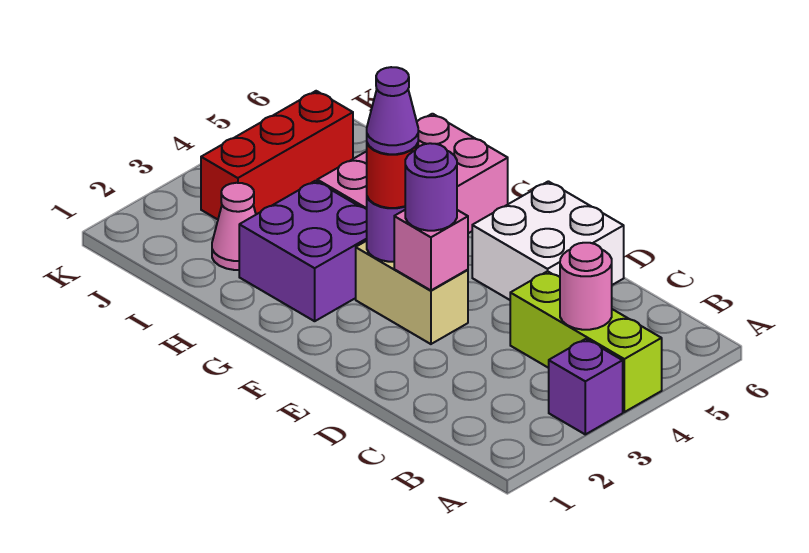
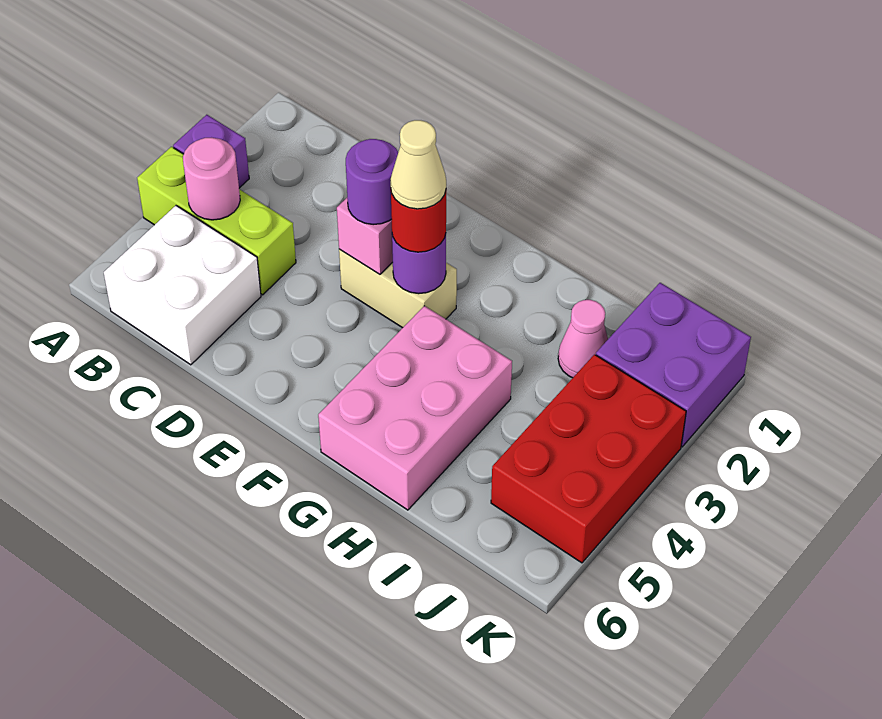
white brick D5:E6 level 1 -> white brick B5:C6 level 1
purple cone F3 level 4 -> tan cone F3 level 4
purple brick G2:H3 level 1 -> purple brick J1:K2 level 1
red brick J3:J5 level 1 -> red brick J3:K5 level 1

